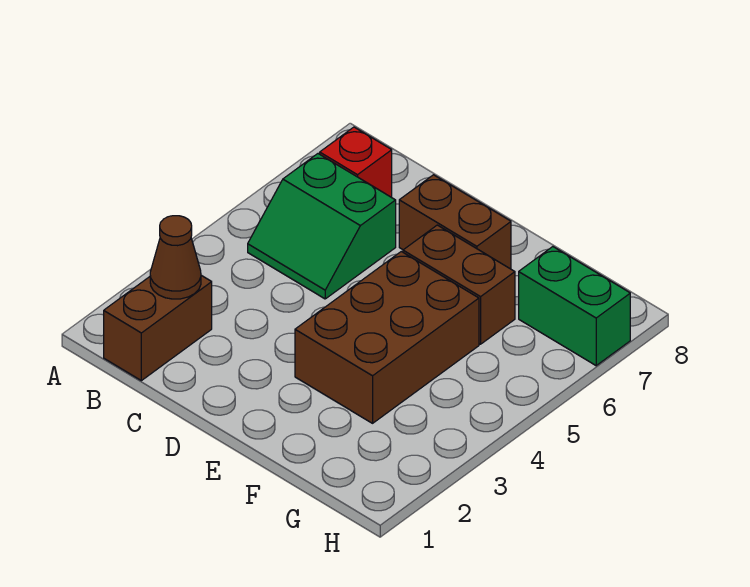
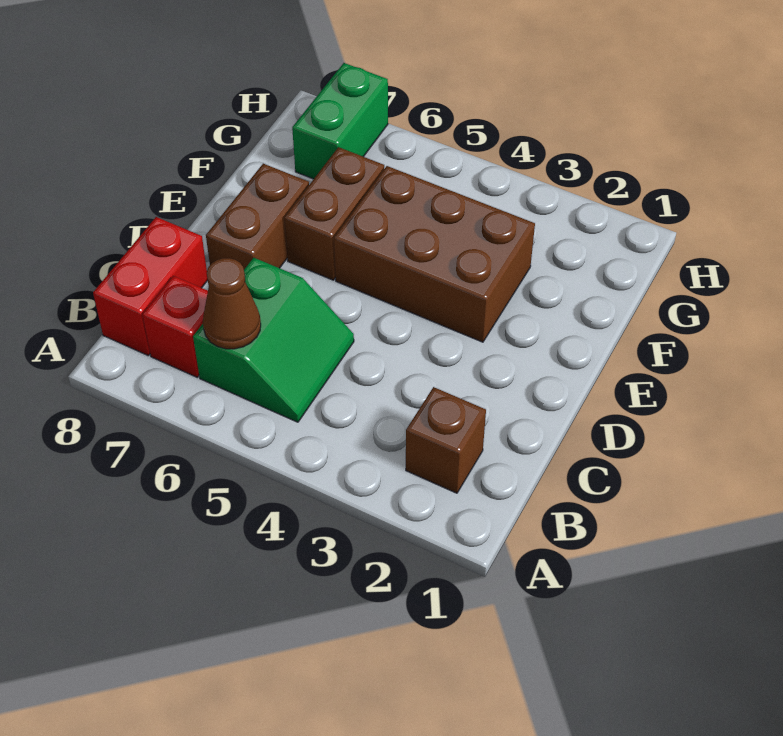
brown brick B1:B2 level 1 -> brown brick B2 level 1
brown cone B2 level 2 -> brown cone B6 level 2
none -> red brick B8:C8 level 1

